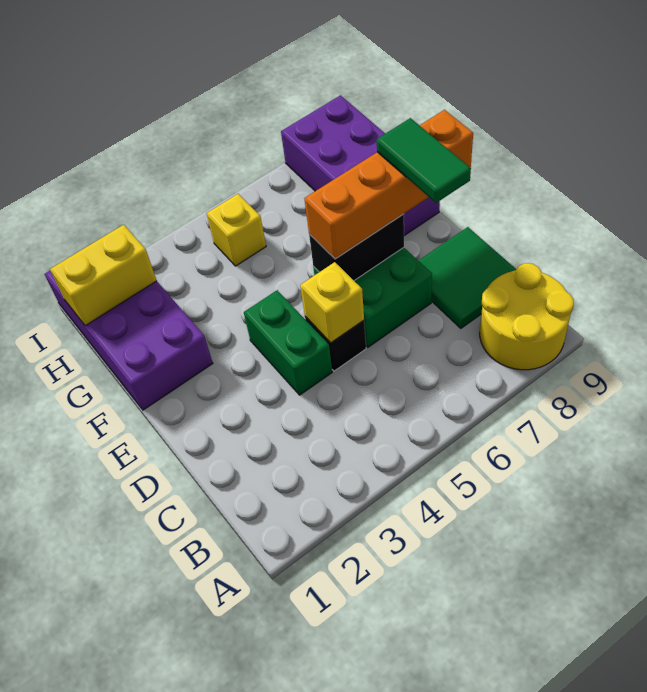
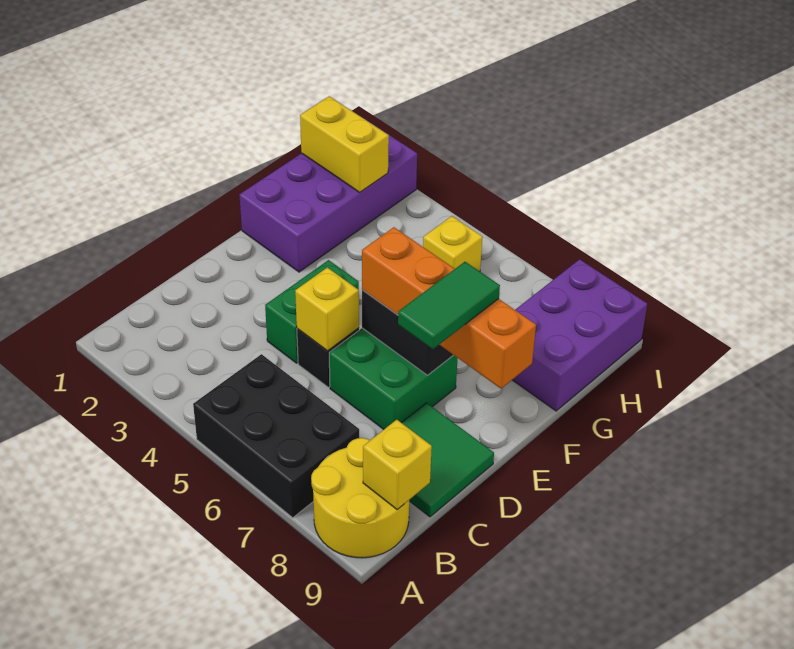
none -> black brick A5:B7 level 1
none -> yellow brick B9 level 2
purple brick F8:I9 level 1 -> purple brick G8:I9 level 1

